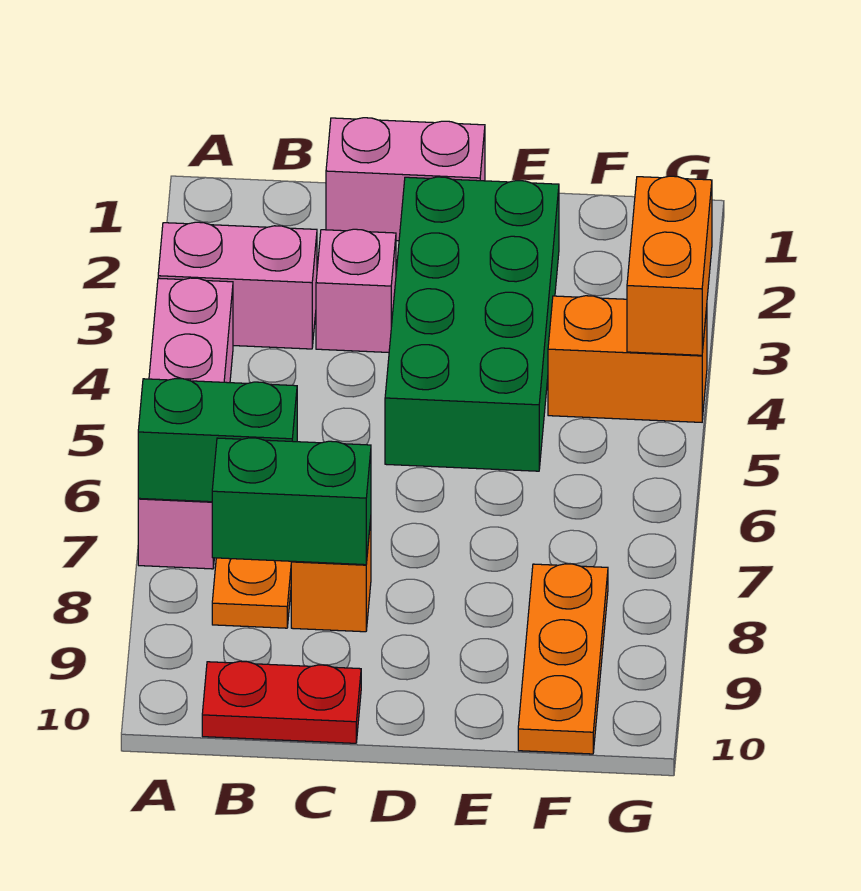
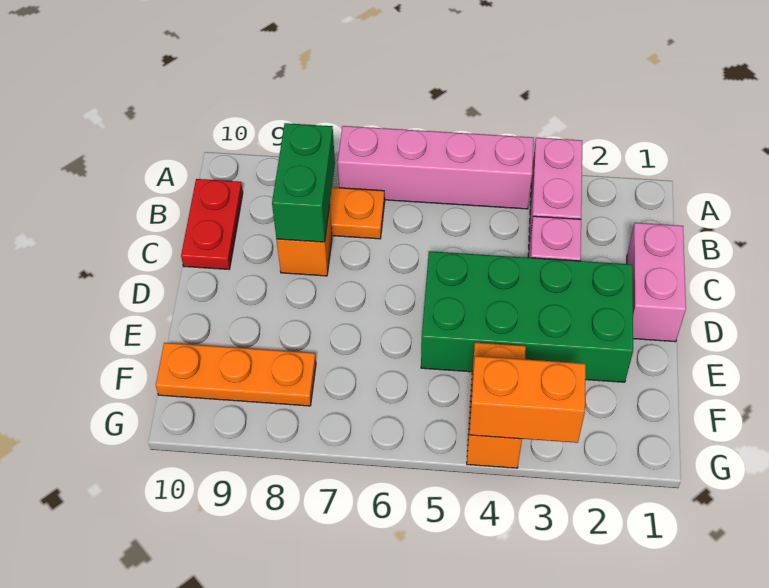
green brick A7:B7 level 2 -> none

